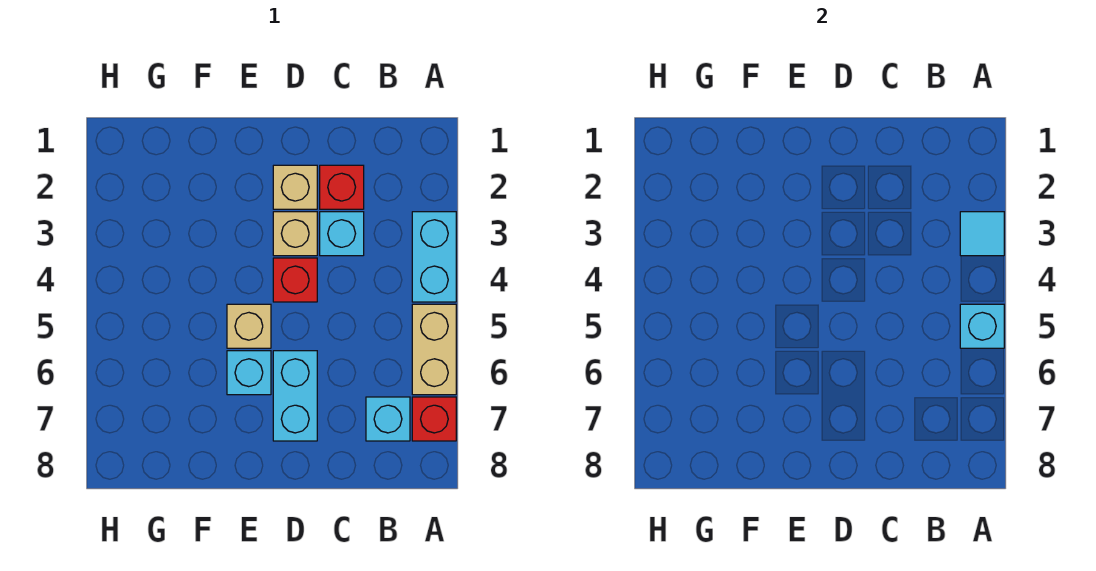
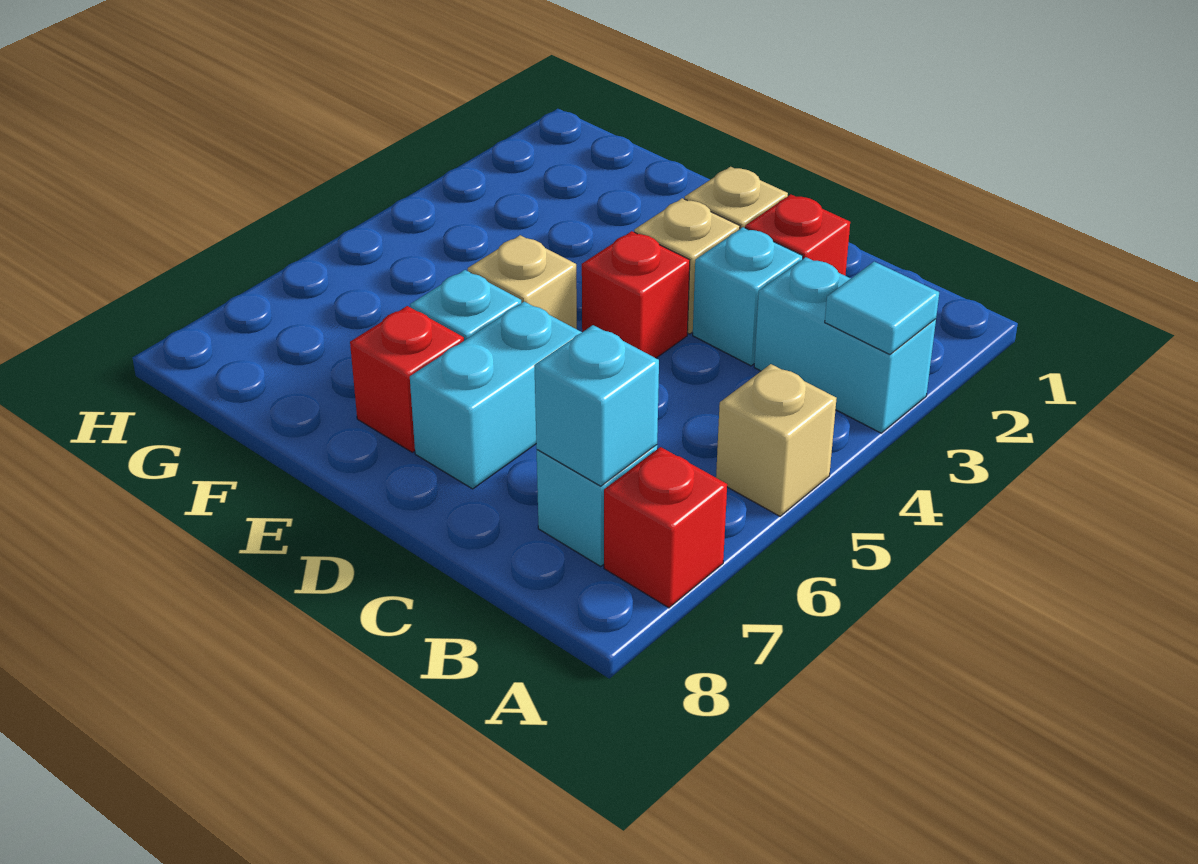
cyan brick A3:A4 level 1 -> cyan brick A3:B3 level 1
tan brick A5:A6 level 1 -> tan brick A5 level 1
cyan brick A5 level 2 -> cyan brick B7 level 2
none -> red brick E7 level 1

